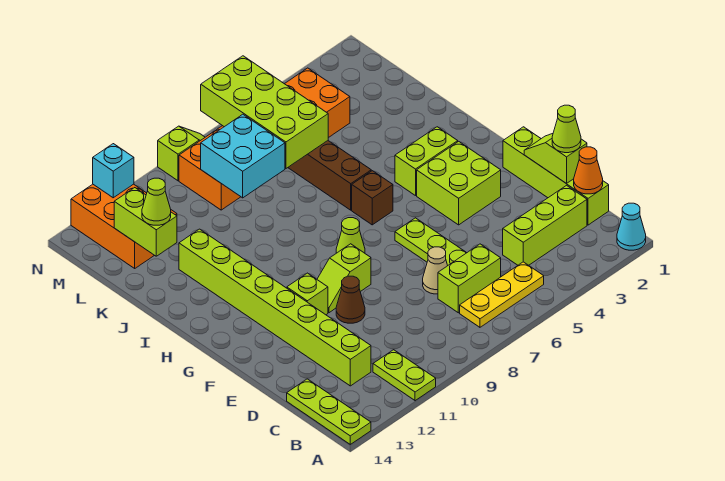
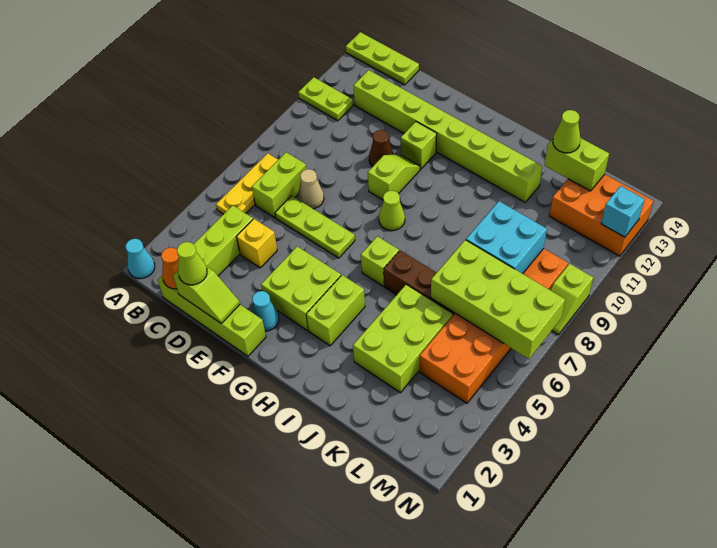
none -> yellow brick D4 level 1
none -> cyan cone F2 level 1
brown brick H6 level 1 -> lime brick H6 level 1
none -> lime brick J3:K5 level 1

